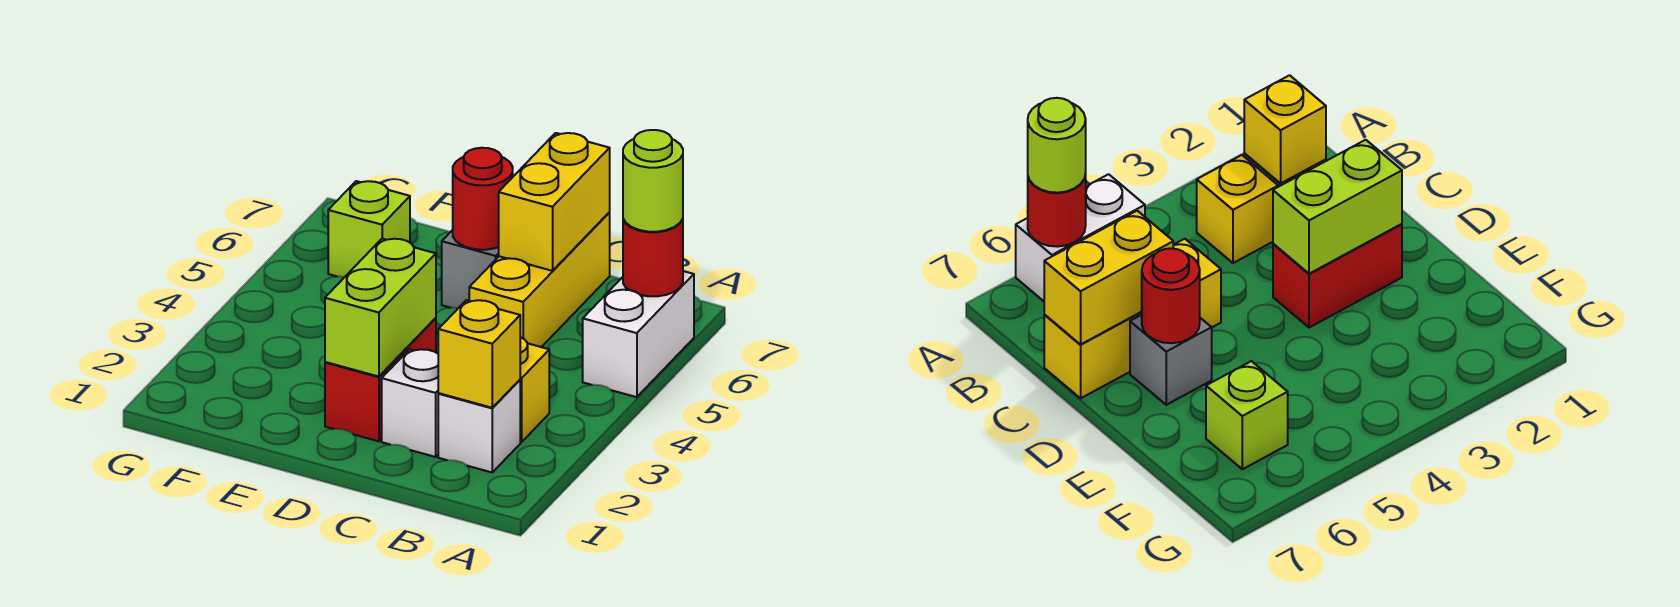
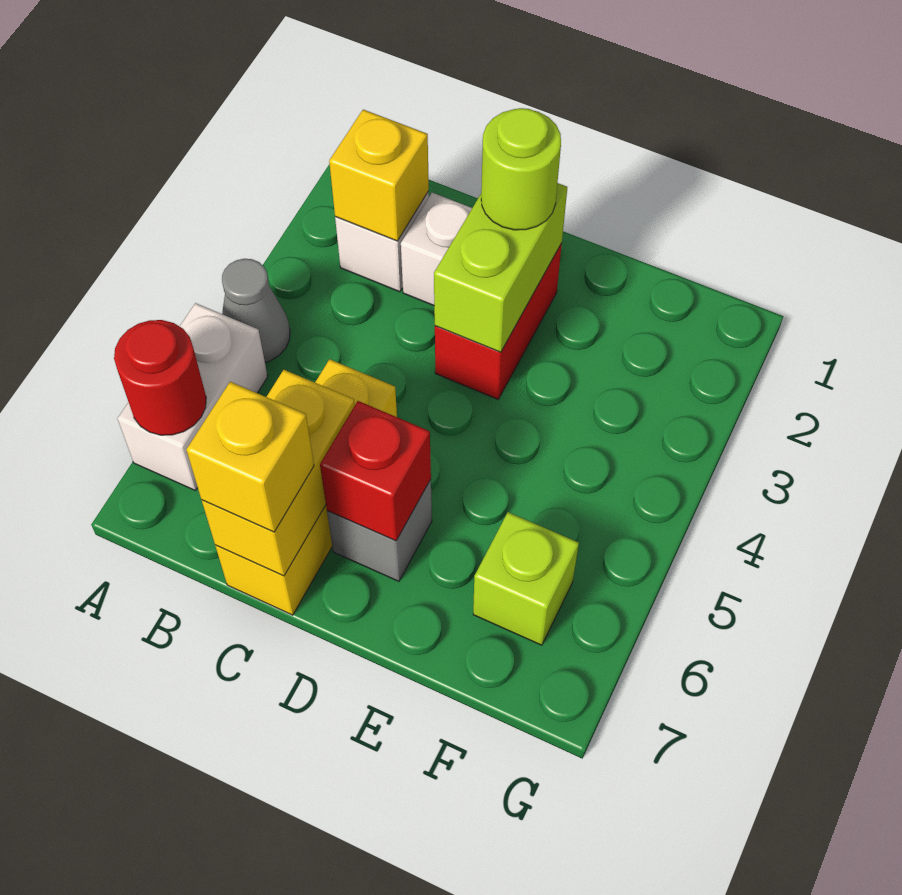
none -> grey cone A4 level 1
lime round brick A6 level 3 -> lime round brick D2 level 3
yellow brick B3 level 1 -> yellow brick C7 level 3
red round brick D6 level 2 -> red brick D6 level 2

